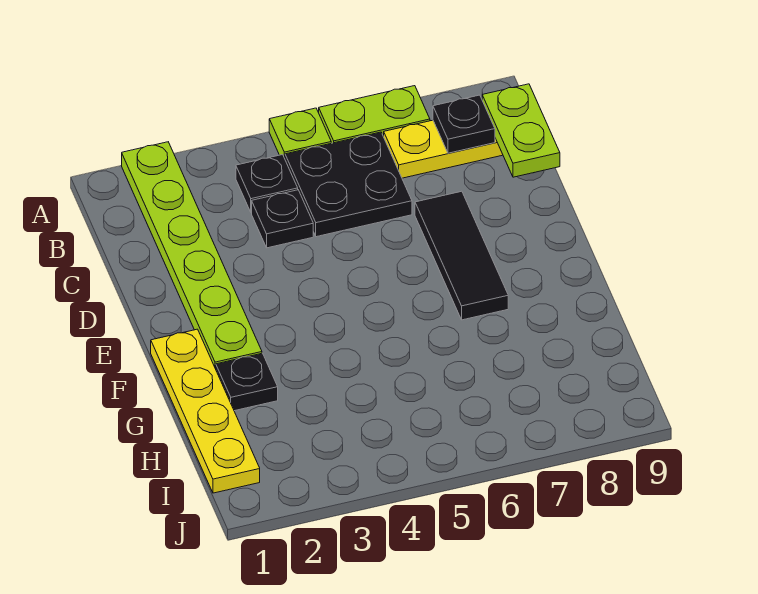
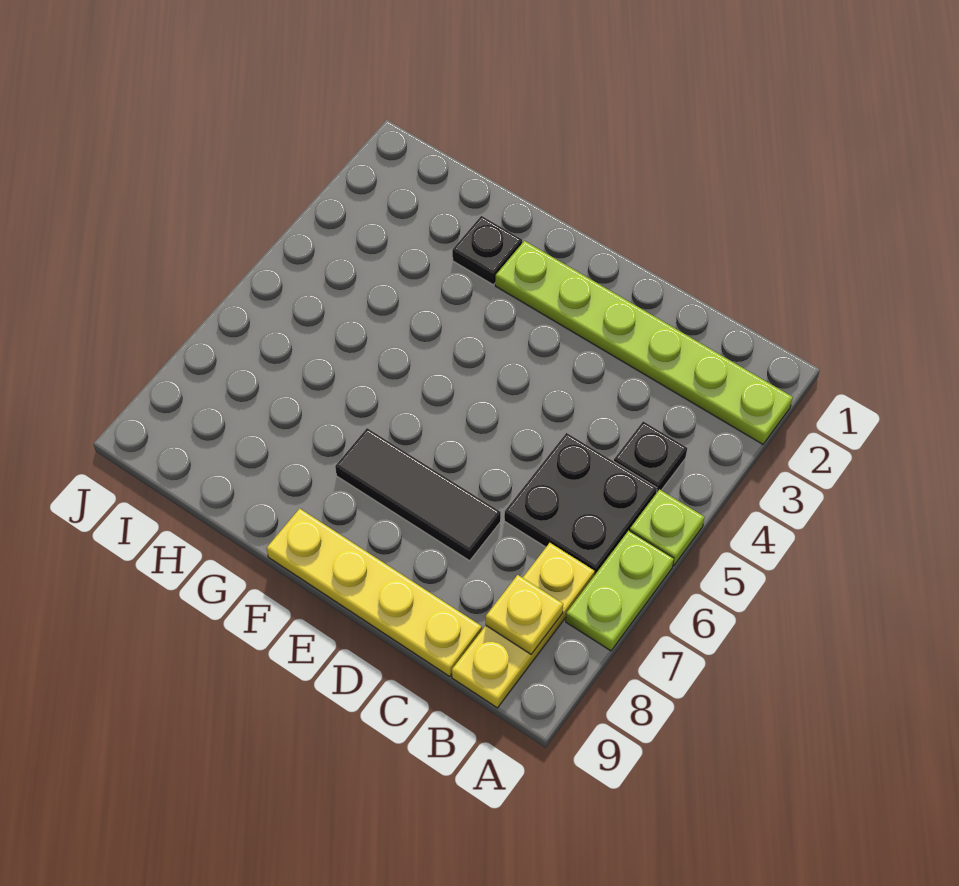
black plate B8 level 2 -> yellow plate B8 level 2
lime plate B9:C9 level 2 -> none
black plate C4 level 1 -> none
yellow plate F1:I1 level 1 -> yellow plate C9:F9 level 1

